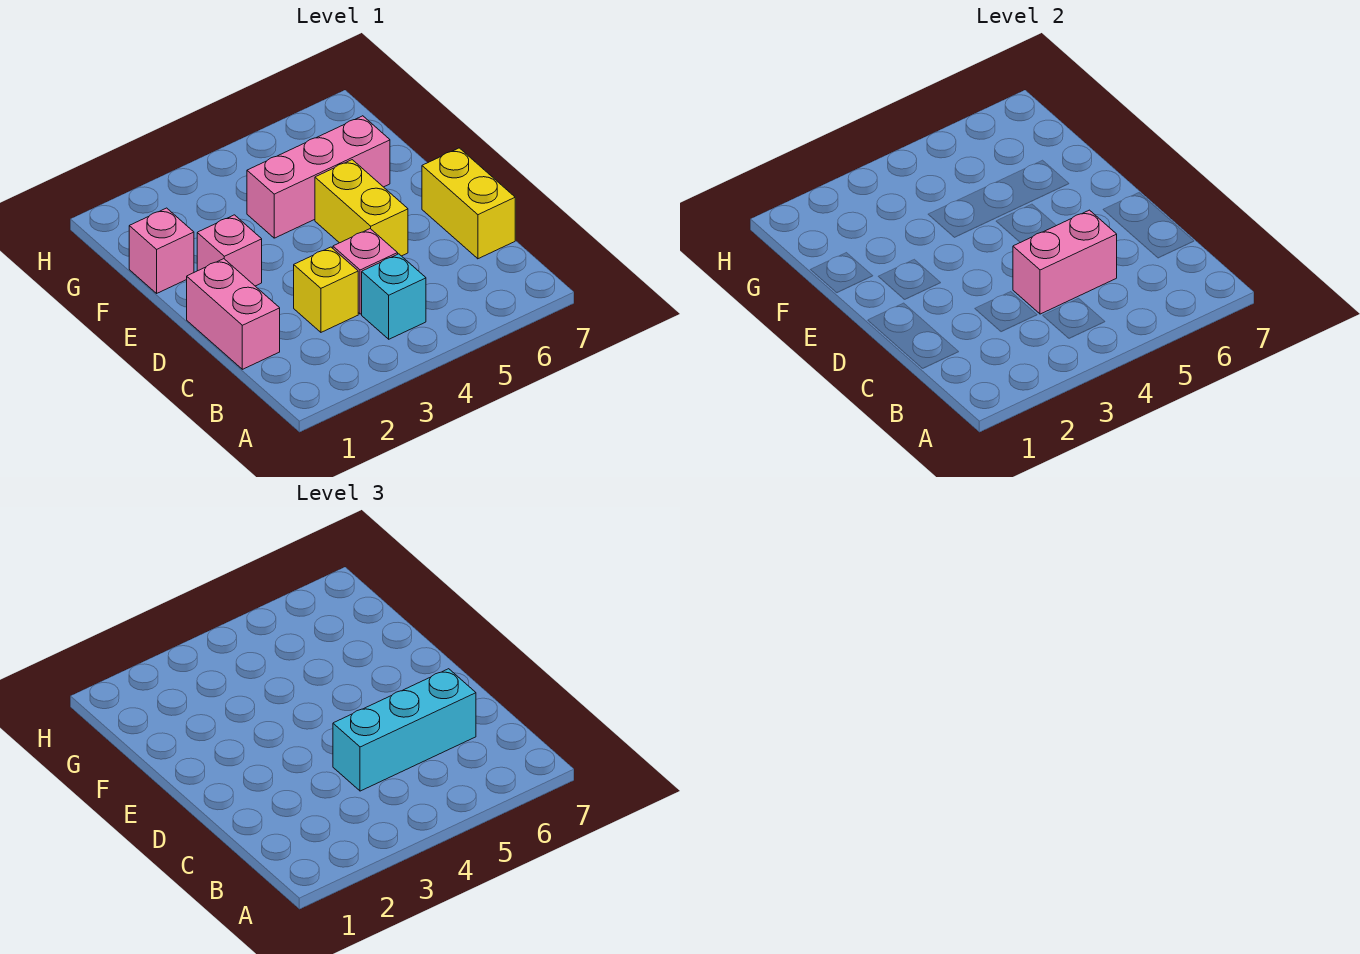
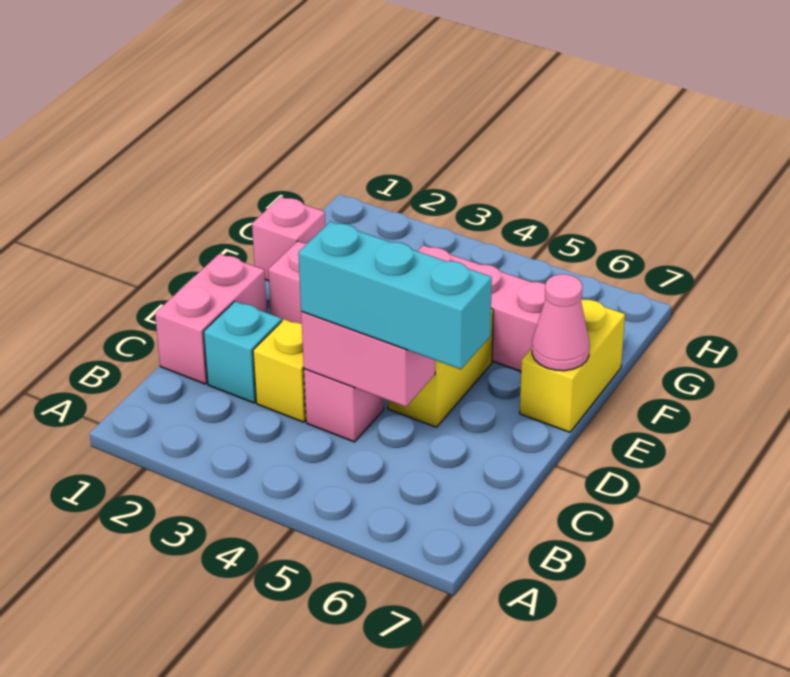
cyan brick B4 level 1 -> cyan brick C2 level 1
yellow brick C7:D7 level 1 -> yellow brick E7:F7 level 1
none -> pink cone E7 level 2

